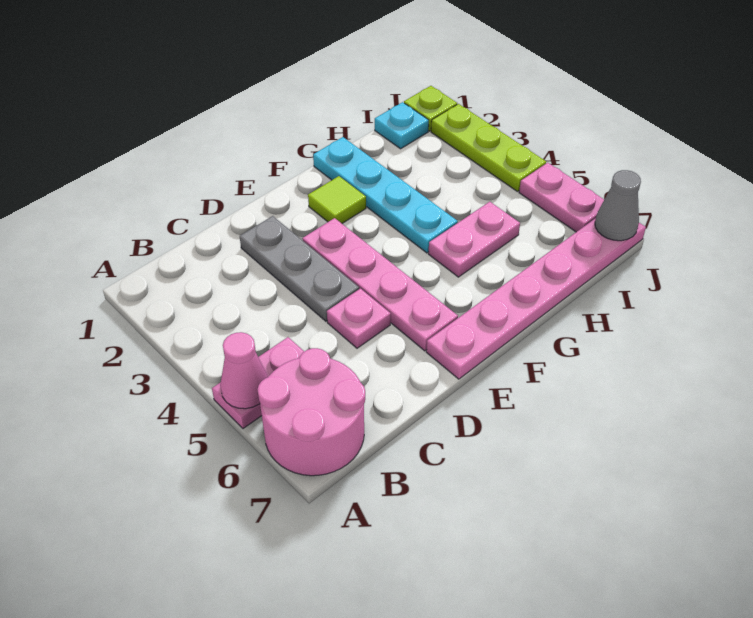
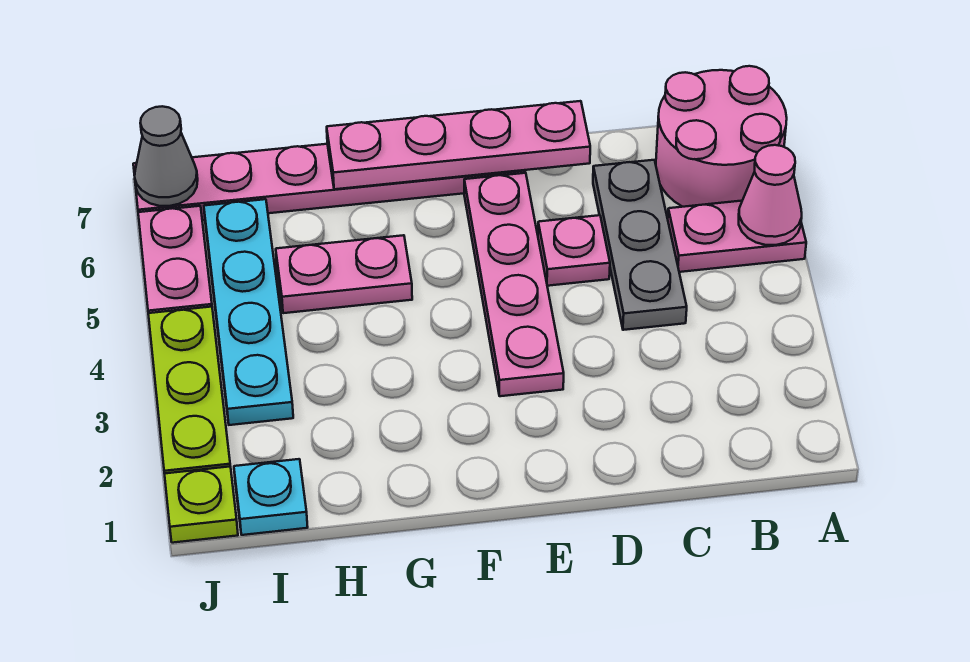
grey plate D2:D4 level 1 -> grey plate C4:C6 level 1
none -> pink plate D7:G7 level 2
lime tile F2 level 1 -> none
cyan plate G1:G4 level 1 -> cyan plate I3:I6 level 1

